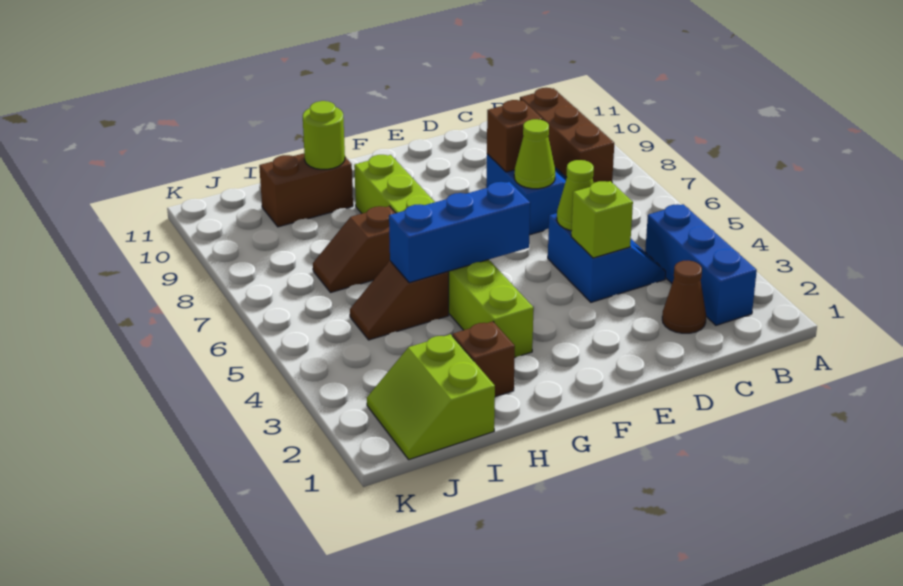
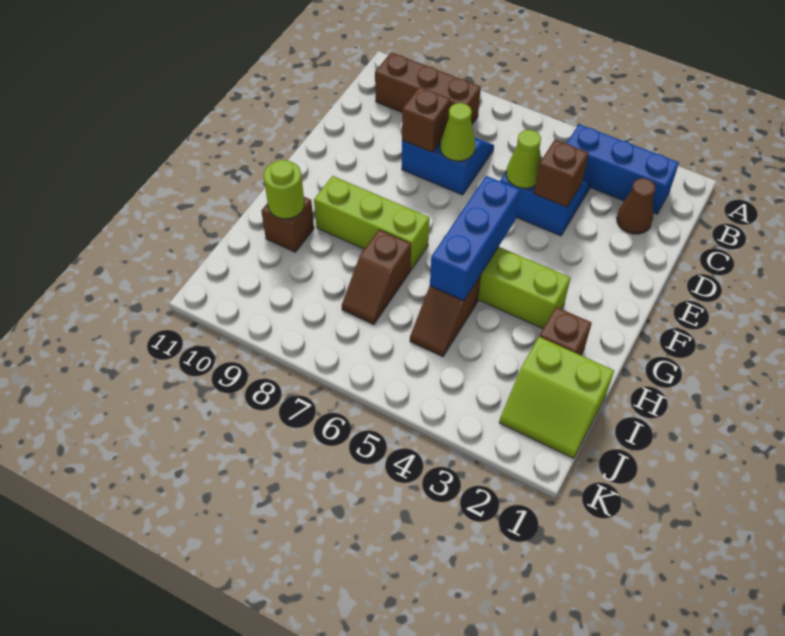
lime brick D4 level 2 -> brown brick D4 level 2
brown brick H10:I10 level 1 -> brown brick H10 level 1

